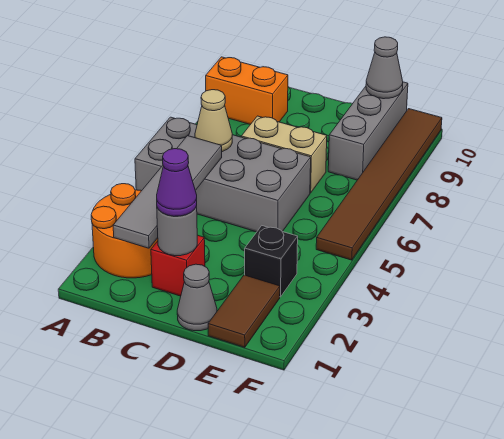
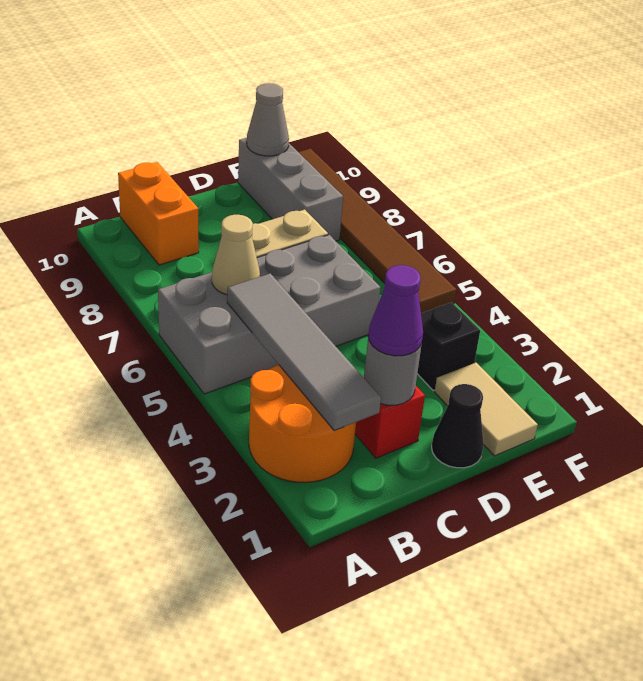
orange brick A9:B9 level 1 -> orange brick B9:B10 level 1
grey cone D1 level 1 -> black cone D1 level 1
brown tile E1:E2 level 1 -> tan tile E1:E2 level 1

